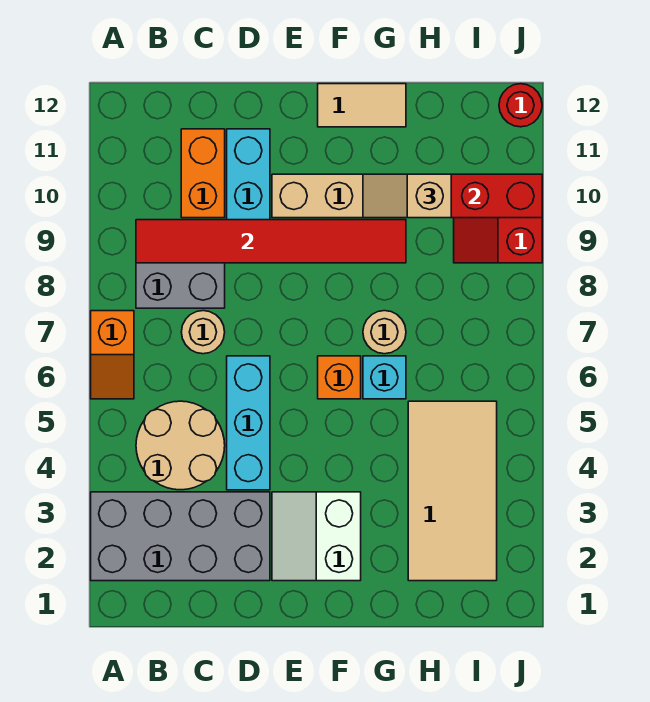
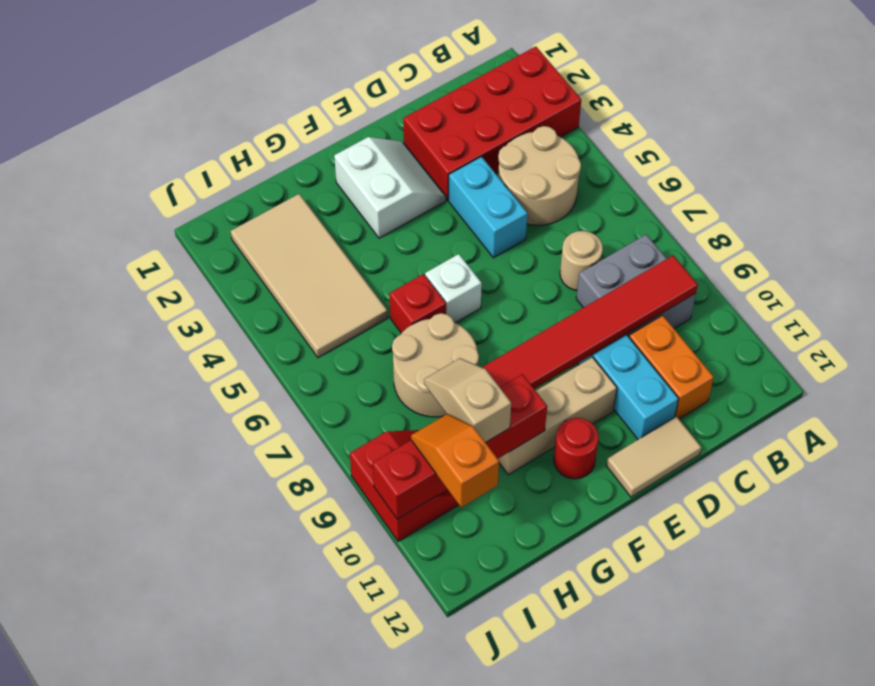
grey brick A2:D3 level 1 -> red brick A2:D3 level 1
orange slope A6:A7 level 1 top 7 -> orange slope I10:I11 level 3 top 11
cyan brick D4:D6 level 1 -> cyan brick D4:D5 level 1
orange brick F6 level 1 -> white brick F6 level 1
tan tile F12:G12 level 1 -> tan tile D12:E12 level 1
cyan brick G6 level 1 -> red brick G6 level 1
tan round brick G7 level 1 -> tan round brick G7:H8 level 1
tan slope G10:H10 level 3 top H -> tan slope H9:H10 level 3 top 10
red round brick J12 level 1 -> red round brick F11 level 1

